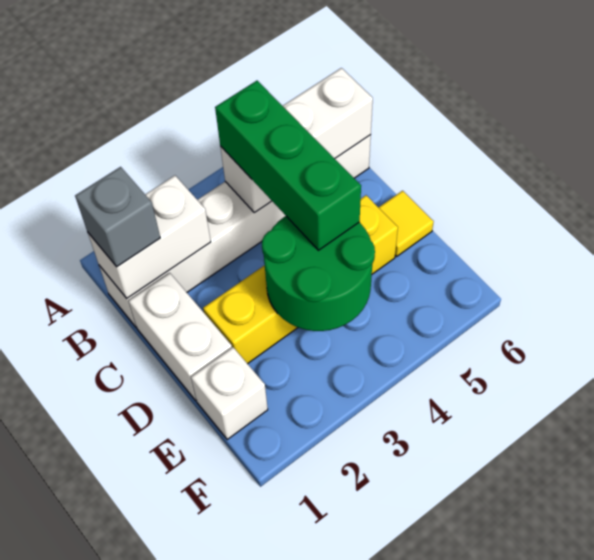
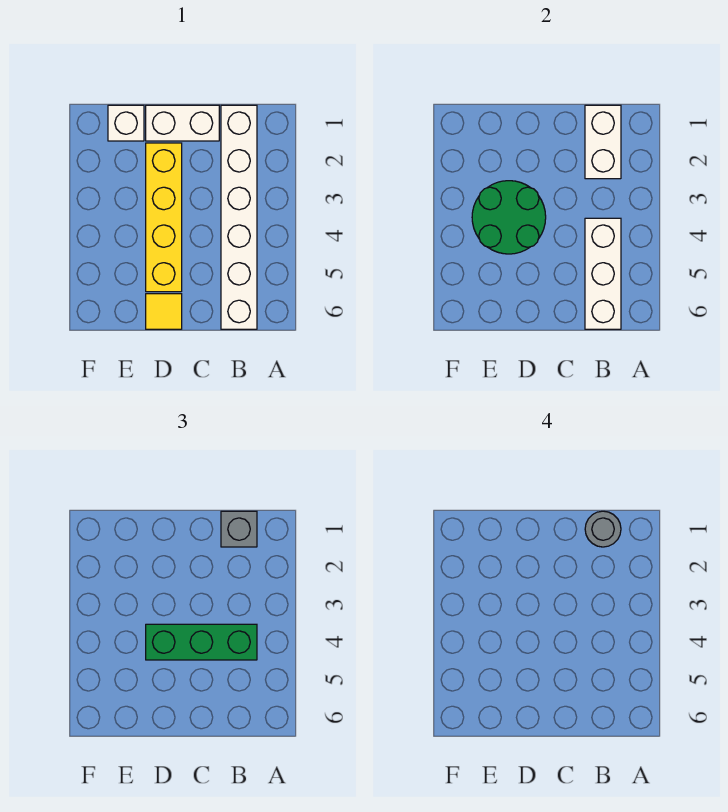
none -> grey round brick B1 level 4

